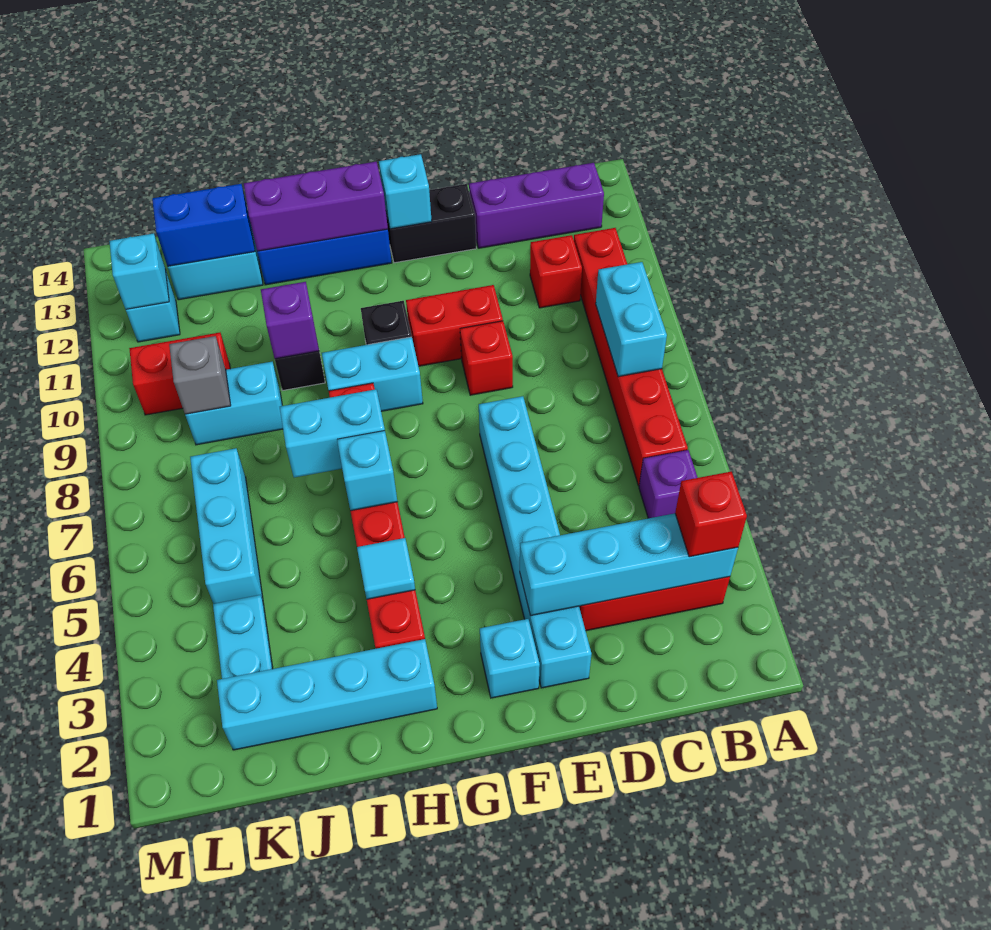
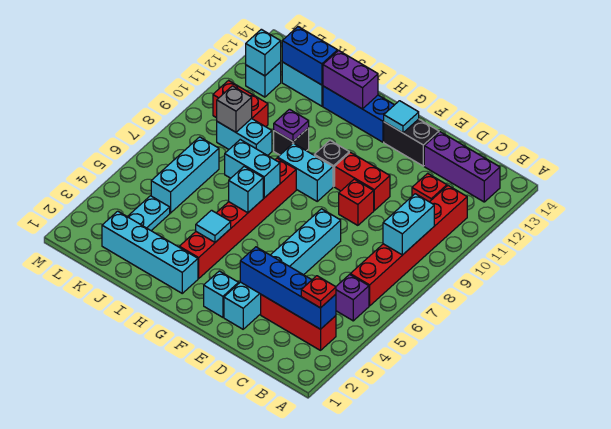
cyan brick B3:E3 level 2 -> blue brick B3:E3 level 2
red brick B3 level 3 -> red plate B3 level 3
cyan brick F13 level 2 -> cyan tile F13 level 2
purple brick G13:I13 level 2 -> purple brick H13:I13 level 2
purple brick I10 level 2 -> purple plate I10 level 2

